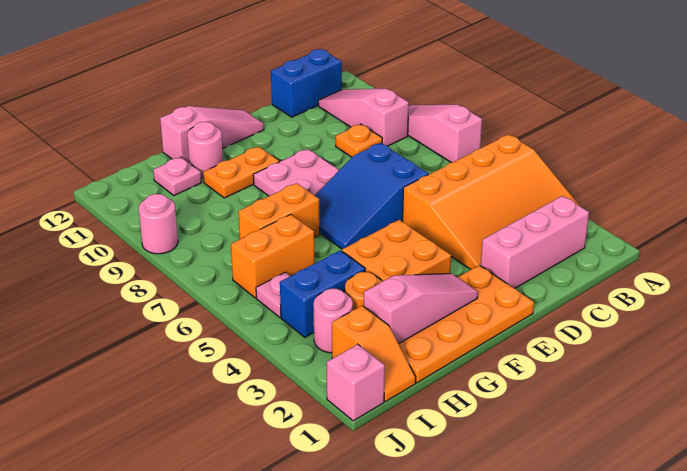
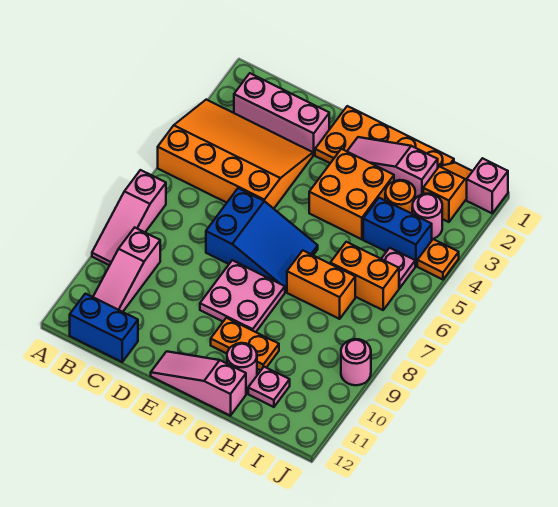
orange plate C9 level 1 -> orange plate J4 level 1

